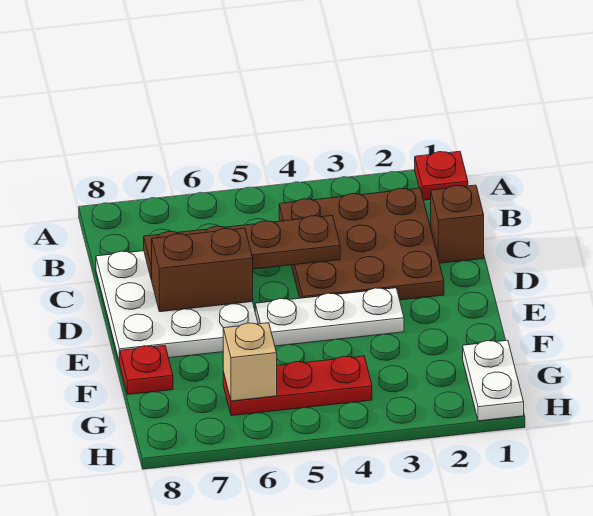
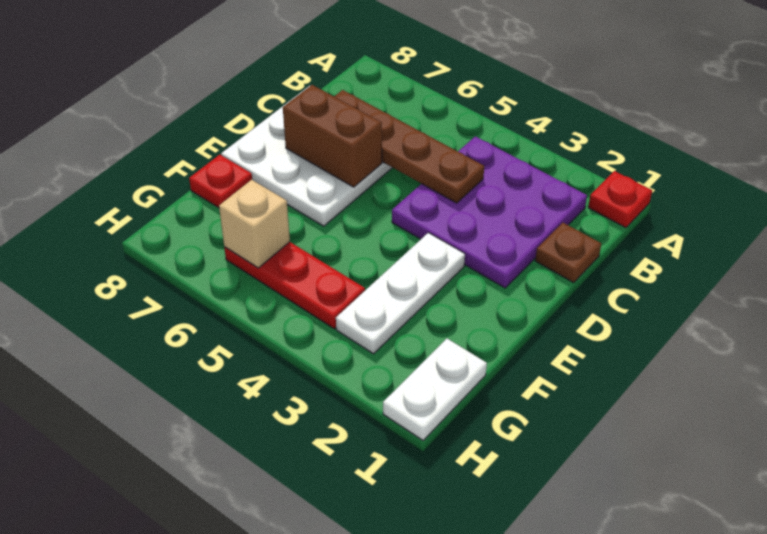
brown plate B2:D4 level 1 -> purple plate B2:D4 level 1
brown brick C1 level 1 -> brown plate C1 level 1
white plate E3:E5 level 1 -> white plate E3:G3 level 1

